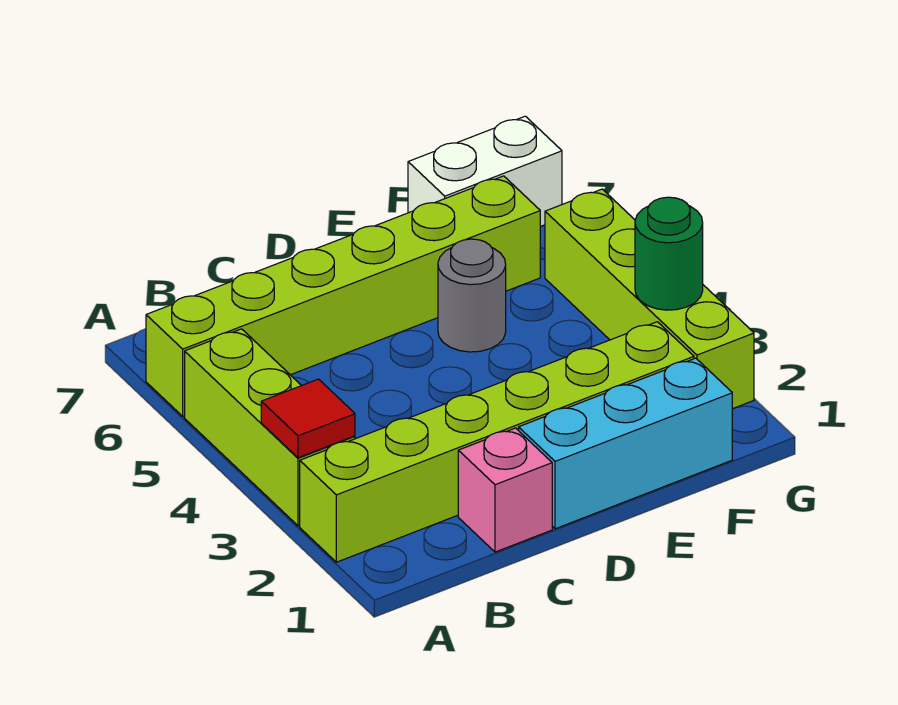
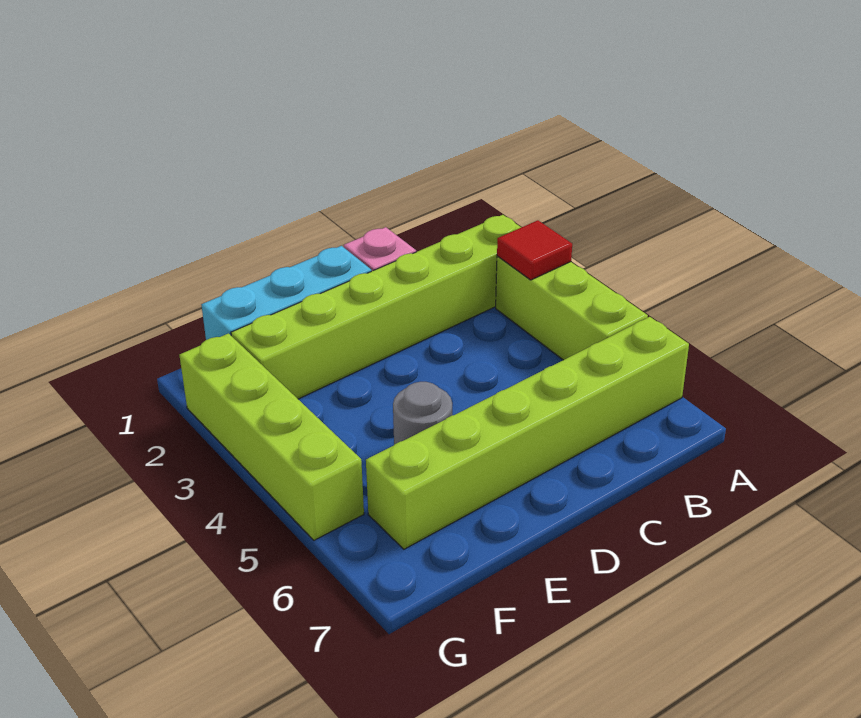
white brick F7:G7 level 1 -> none
green round brick G3 level 2 -> none

